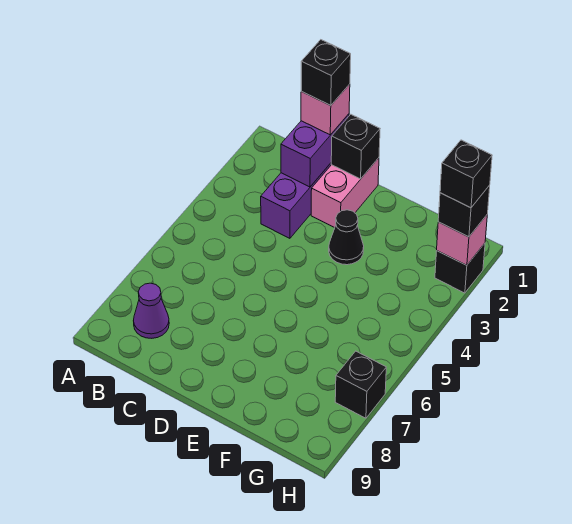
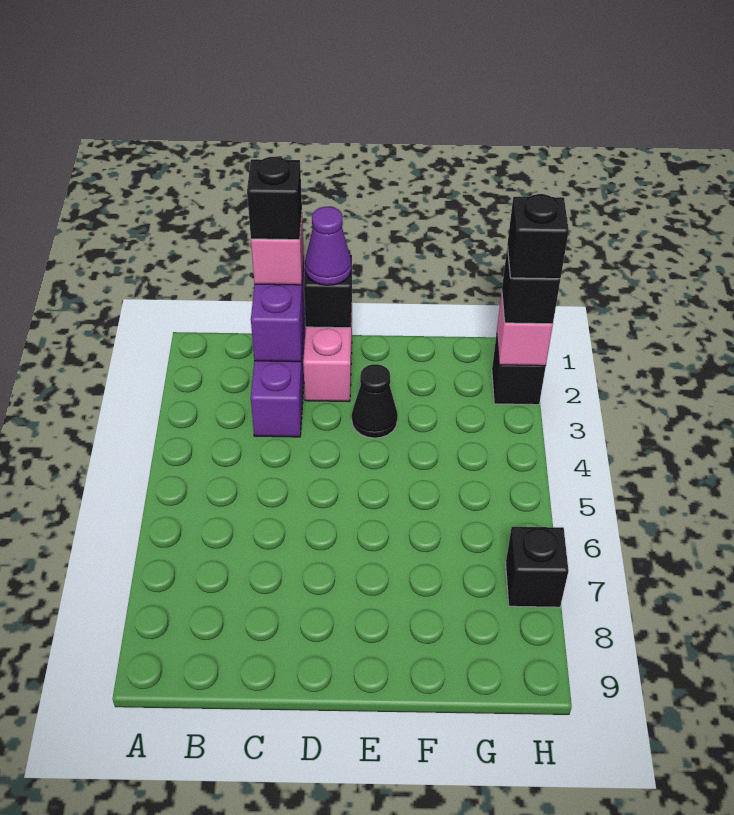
purple cone B8 level 1 -> purple cone D1 level 3

